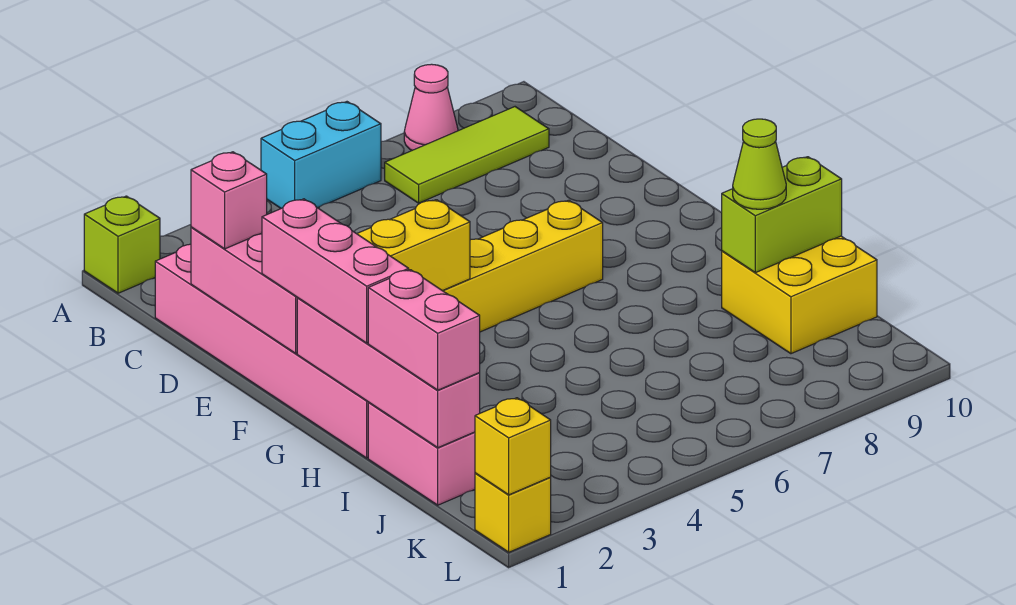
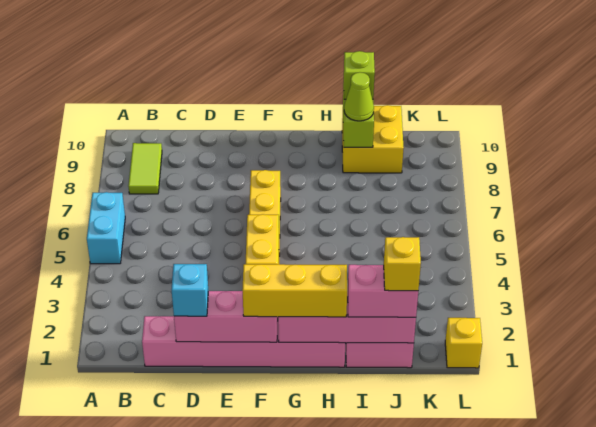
lime brick A1 level 1 -> lime brick I10 level 3
pink cone A8 level 1 -> none
lime tile B7:B9 level 1 -> lime tile B8:B9 level 1
pink brick D1 level 3 -> cyan brick D1 level 3
pink brick F1:H1 level 3 -> yellow brick F1:H1 level 3
yellow brick L1 level 2 -> yellow brick J1 level 4

